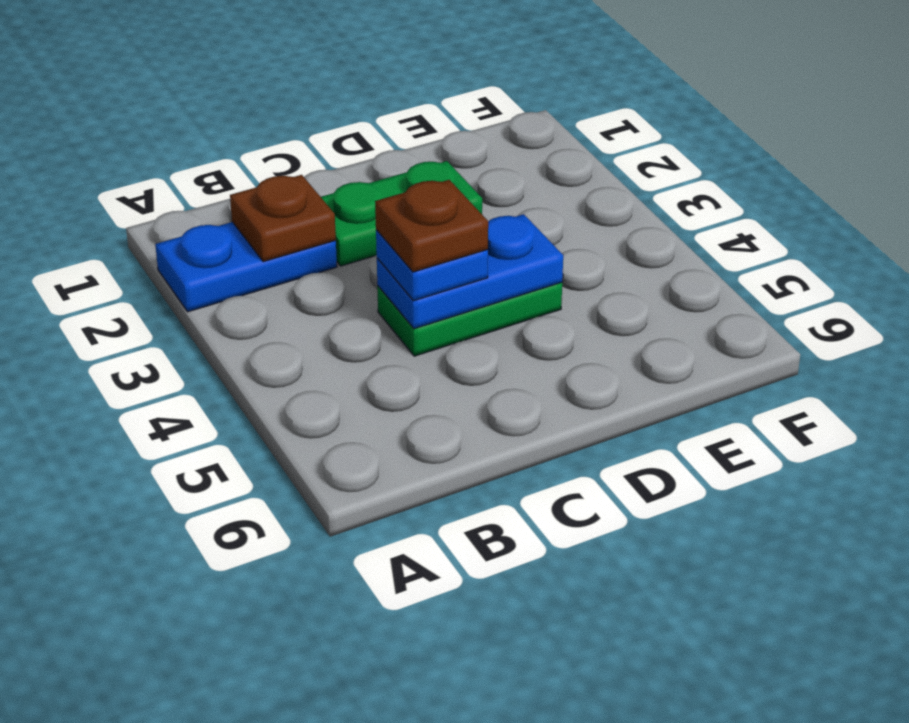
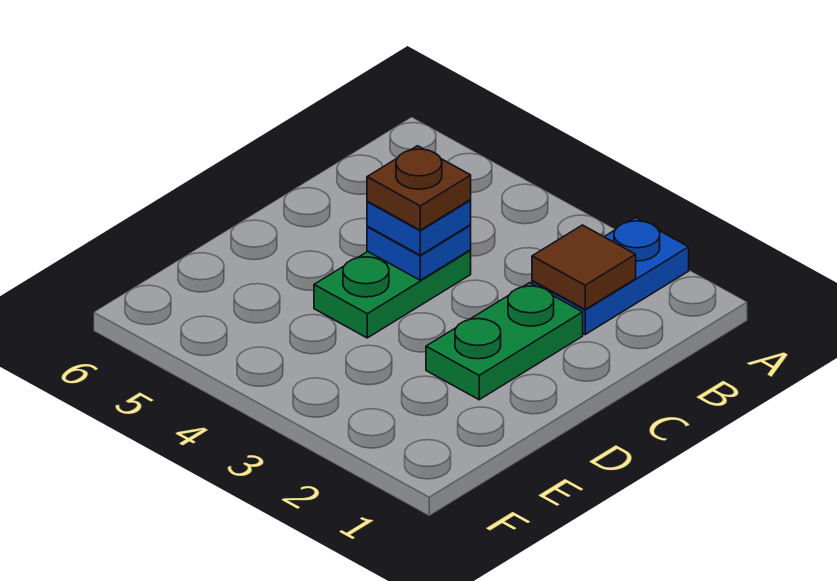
brown plate B2 level 2 -> brown tile B2 level 2
blue plate C4:D4 level 2 -> blue plate C4 level 2

